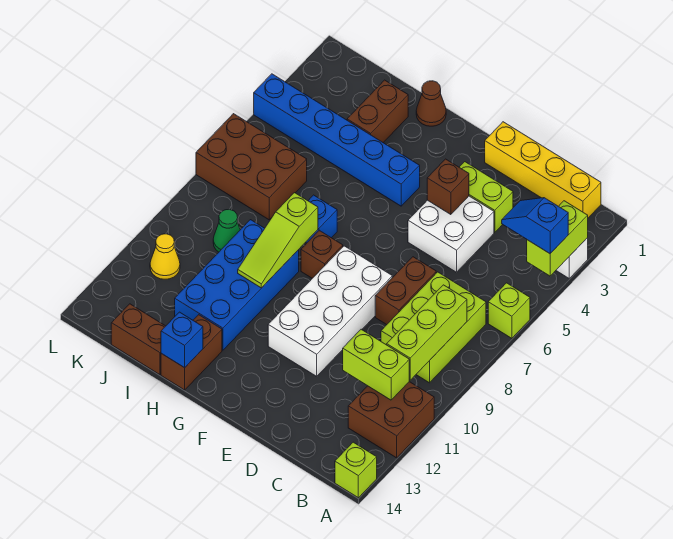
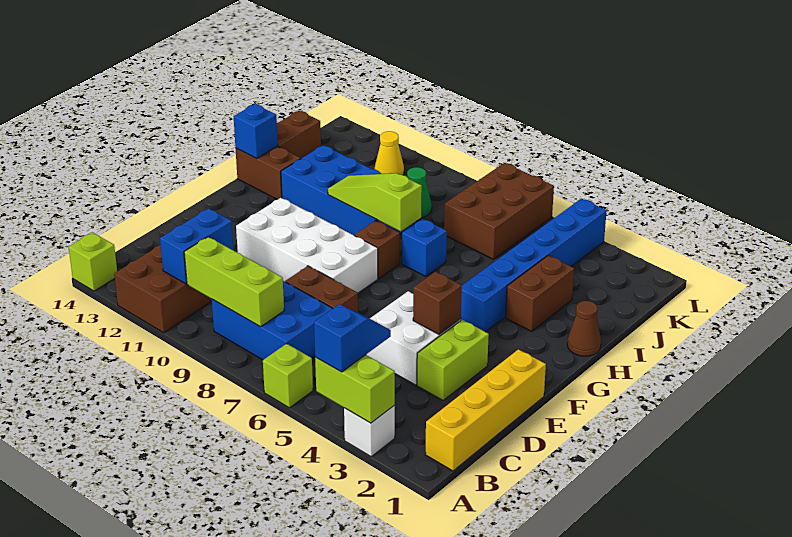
lime brick B7:C9 level 1 -> blue brick B7:C9 level 1
lime brick B11:C11 level 2 -> blue brick B11:C11 level 2
brown brick I2:I3 level 1 -> brown brick H3:I3 level 1

